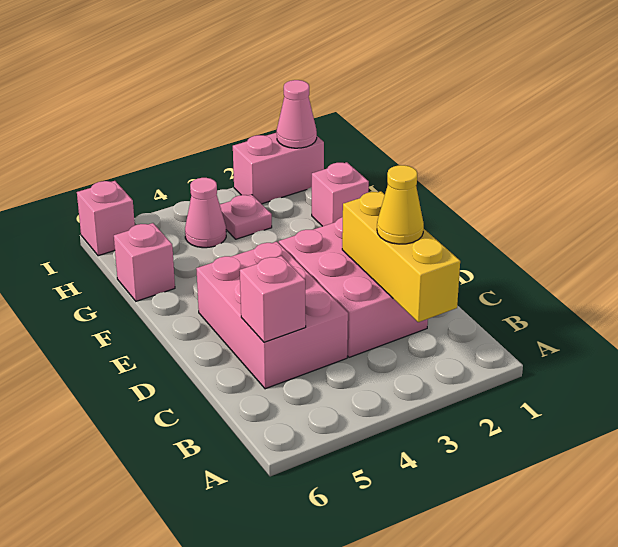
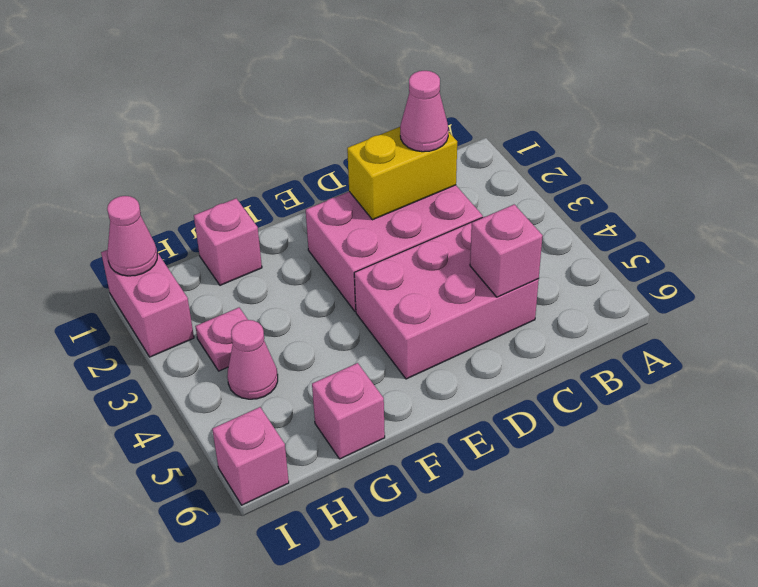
yellow brick B2:D2 level 2 -> yellow brick C2:D2 level 2
yellow cone C2 level 3 -> pink cone C2 level 3

